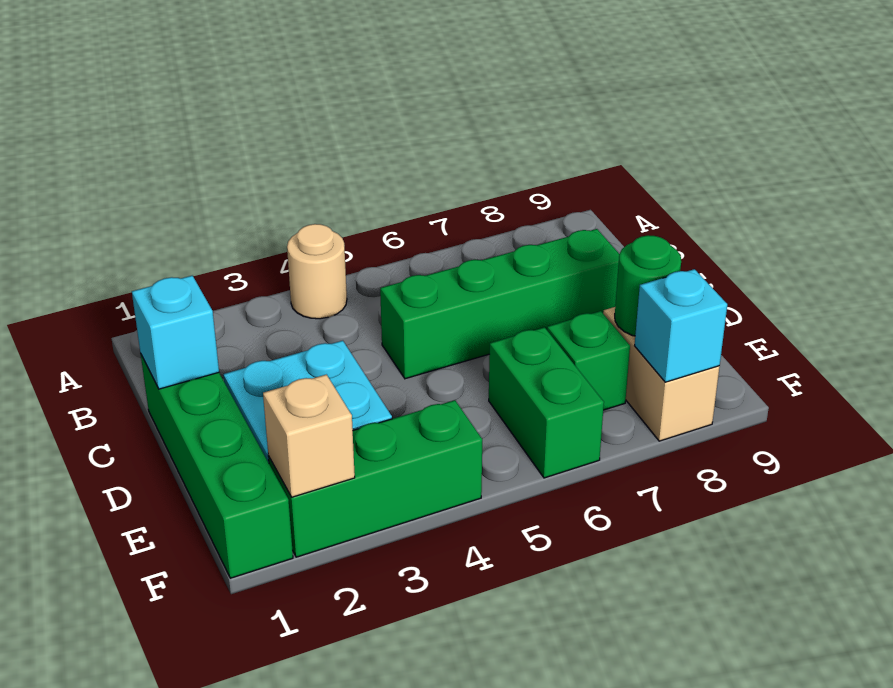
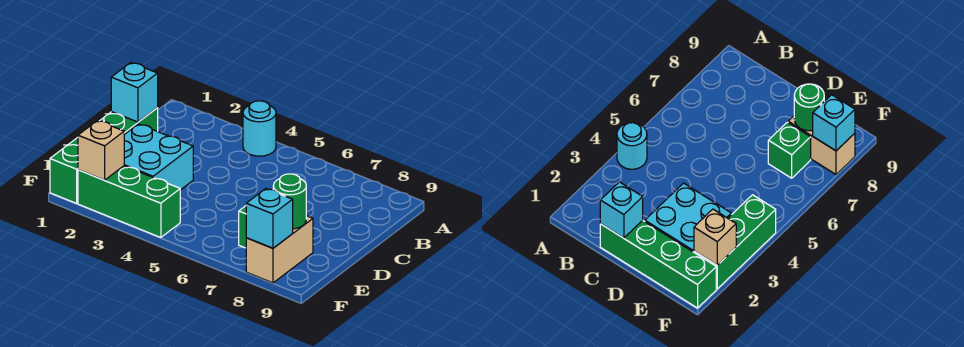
tan round brick A4 level 1 -> cyan round brick A4 level 1
green brick C5:C8 level 1 -> none
green brick E6:F6 level 1 -> none

